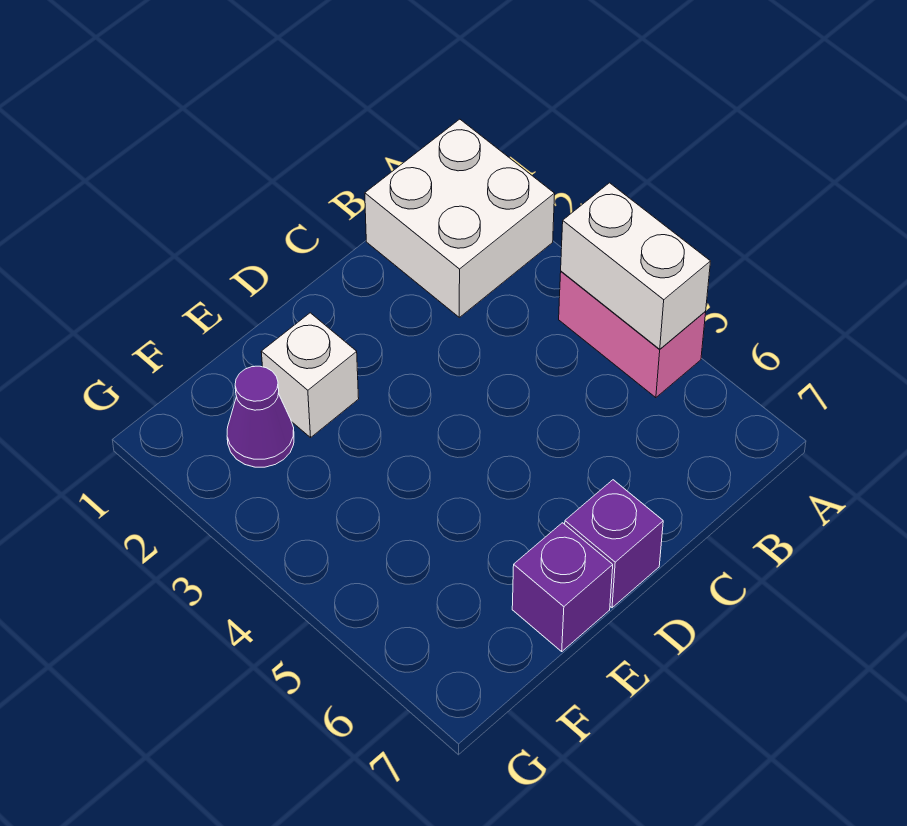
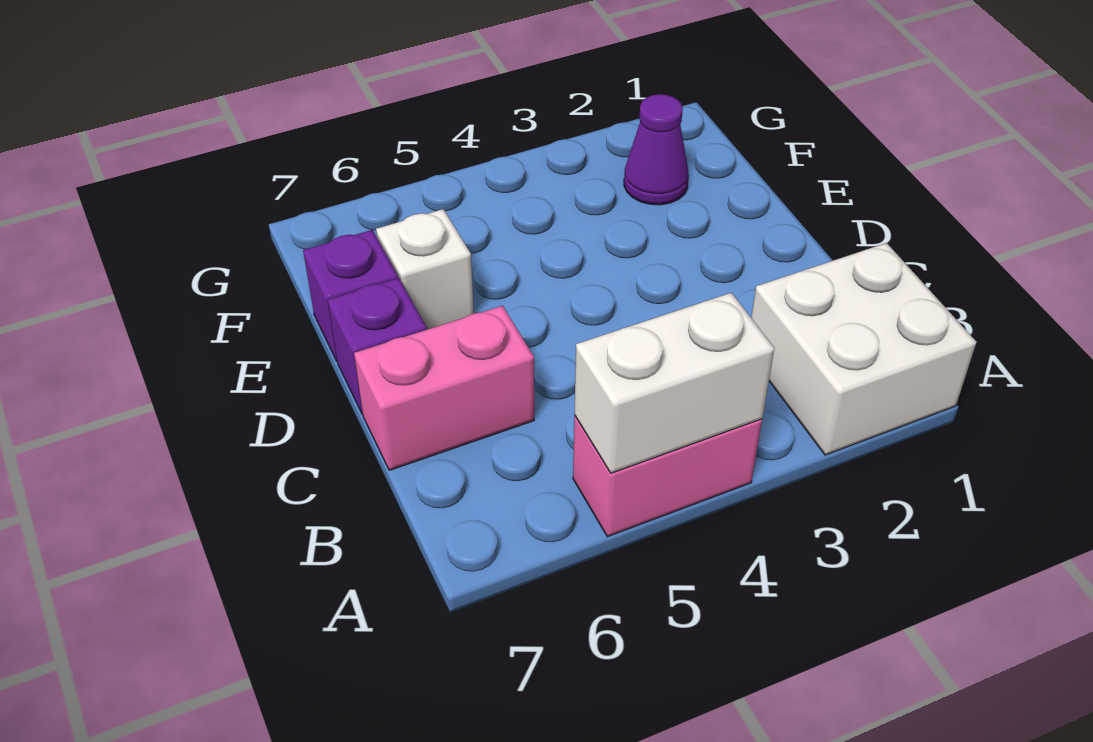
none -> pink brick C6:C7 level 1
white brick E2 level 1 -> white brick E6 level 1

